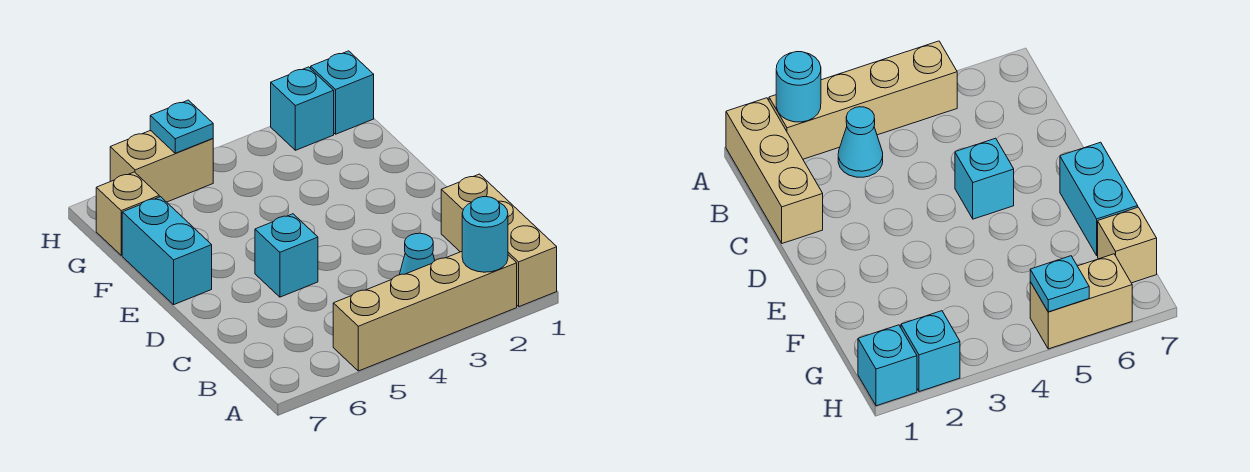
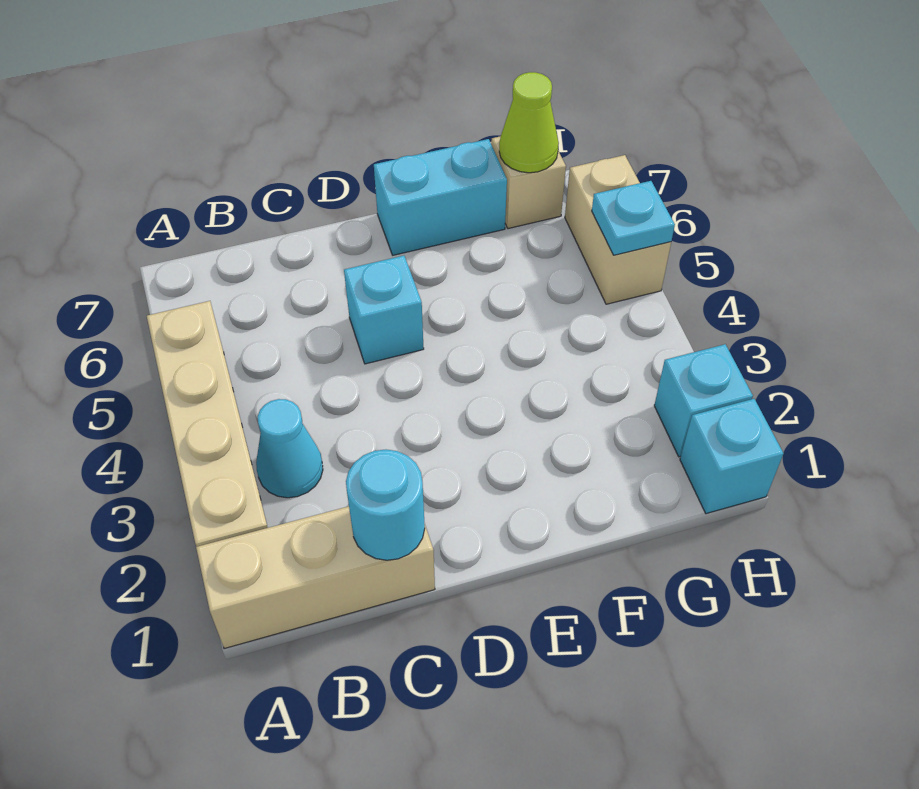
cyan round brick A2 level 2 -> cyan round brick C1 level 2
none -> lime cone G7 level 2

